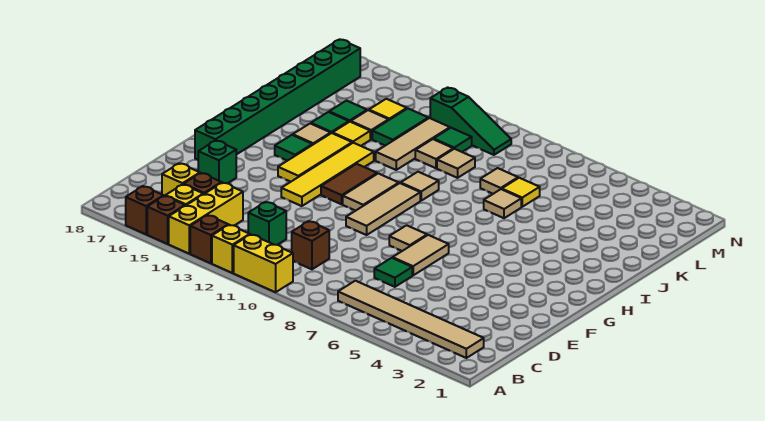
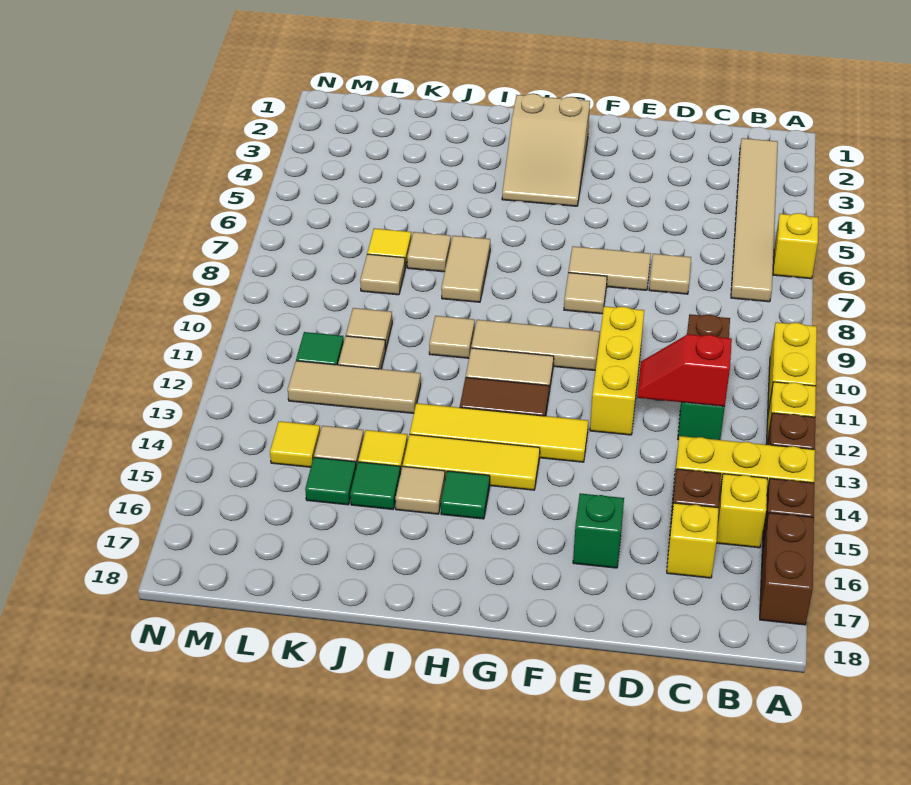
none -> yellow brick A6 level 1
brown brick A16 level 1 -> brown brick A16:A17 level 1
none -> red slope C12:D12 level 2 top C
green tile D7 level 1 -> tan tile D7 level 1
none -> yellow brick E10:E12 level 1
green brick F17:M17 level 1 -> none
none -> tan slope G2:H4 level 1 top 2
none -> tan tile I7:I8 level 1
green tile K13:L13 level 1 -> none
green slope M10:M12 level 1 top 12 -> none

